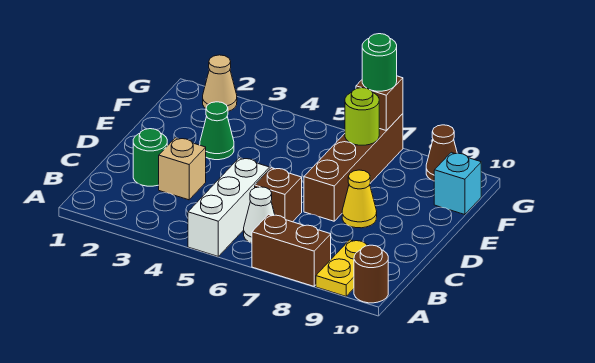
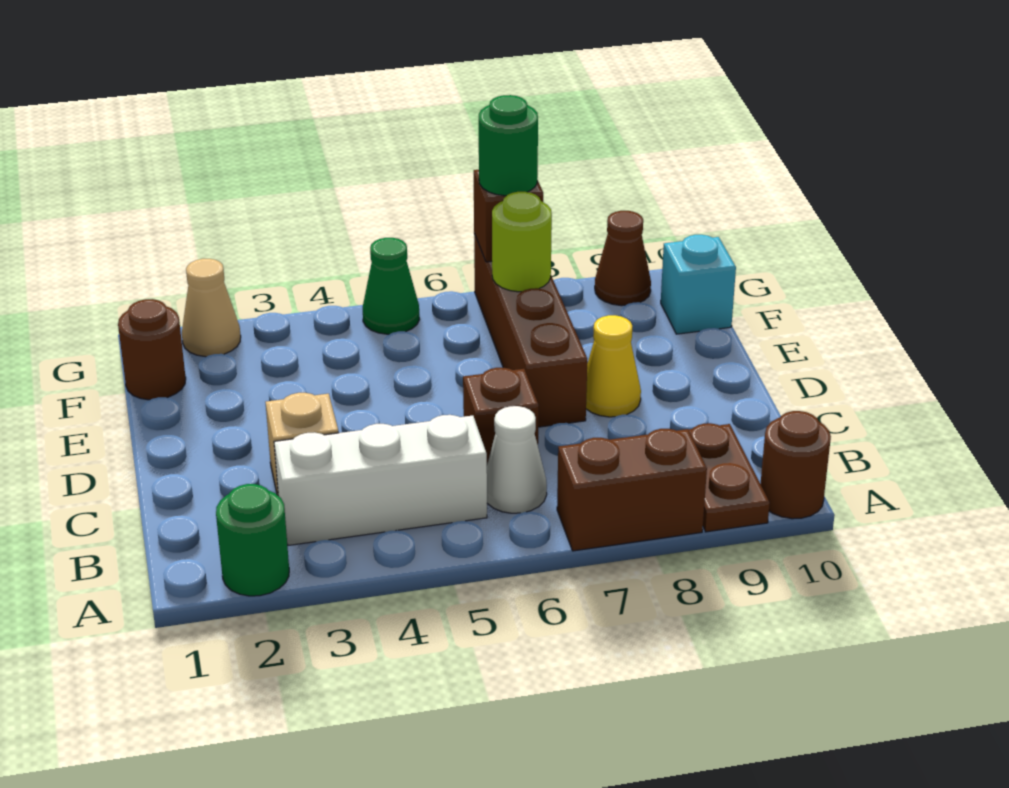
white brick A5:C5 level 1 -> white brick B3:B5 level 1
yellow plate A9:B9 level 1 -> brown plate A9:B9 level 1
green round brick C2 level 1 -> green round brick A2 level 1
green cone E3 level 1 -> green cone G5 level 1
none -> brown round brick F1 level 1

